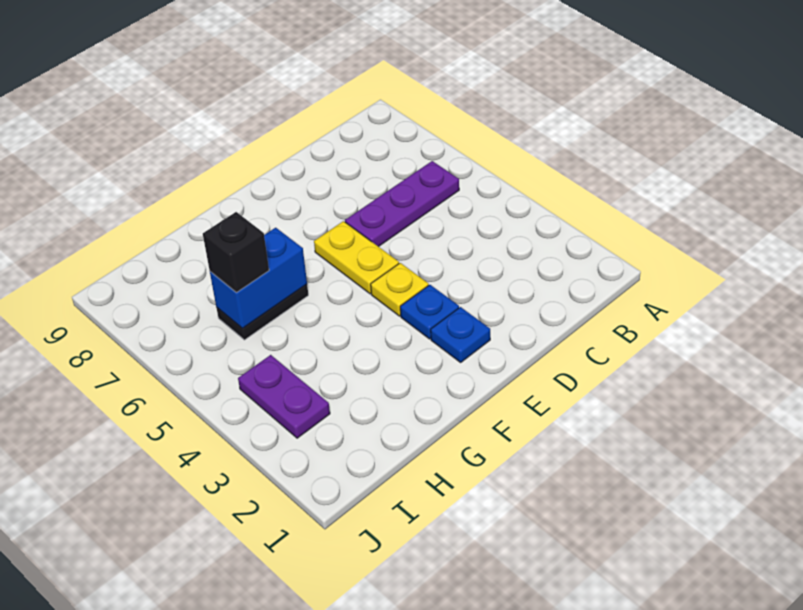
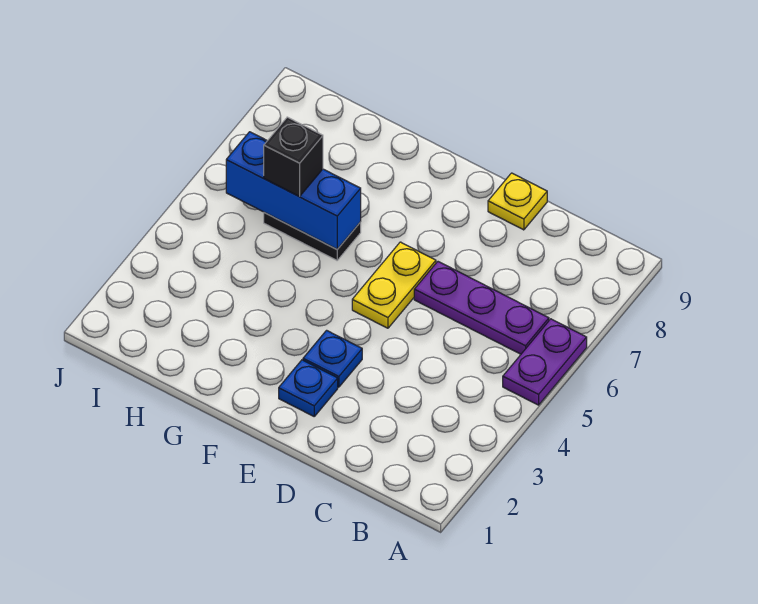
yellow plate E4 level 1 -> yellow plate D9 level 1
blue brick G6:H6 level 2 -> blue brick G6:I6 level 2
purple plate I3:I4 level 1 -> purple plate A5:A6 level 1

